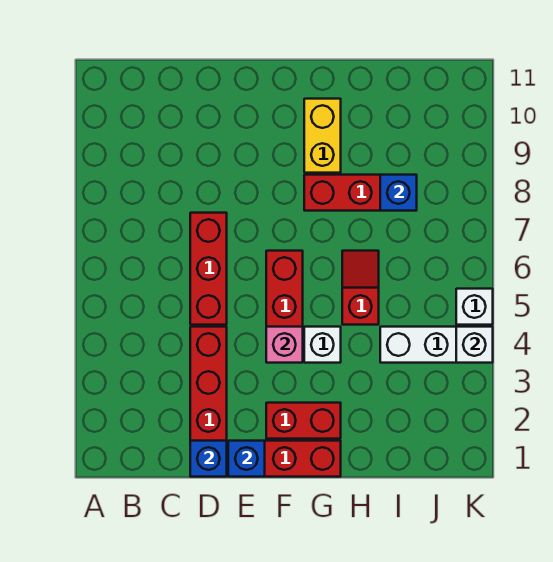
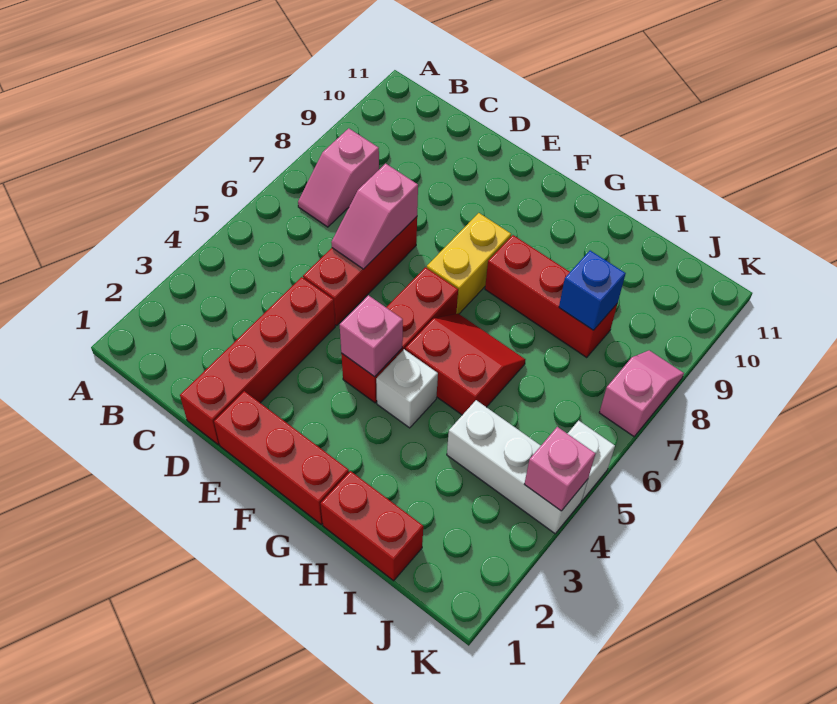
none -> pink slope B7:B8 level 1 top 8
blue brick D1 level 2 -> none
none -> pink slope D6:D7 level 2 top 7
blue brick E1 level 2 -> none
red brick F2:G2 level 1 -> red brick H1:I1 level 1
yellow brick G9:G10 level 1 -> yellow brick F7:F8 level 1
red slope H5:H6 level 1 top 5 -> red slope G5:H6 level 1 top 5
white brick K4 level 2 -> pink brick K4 level 2
none -> pink slope K7:K8 level 1 top 7

